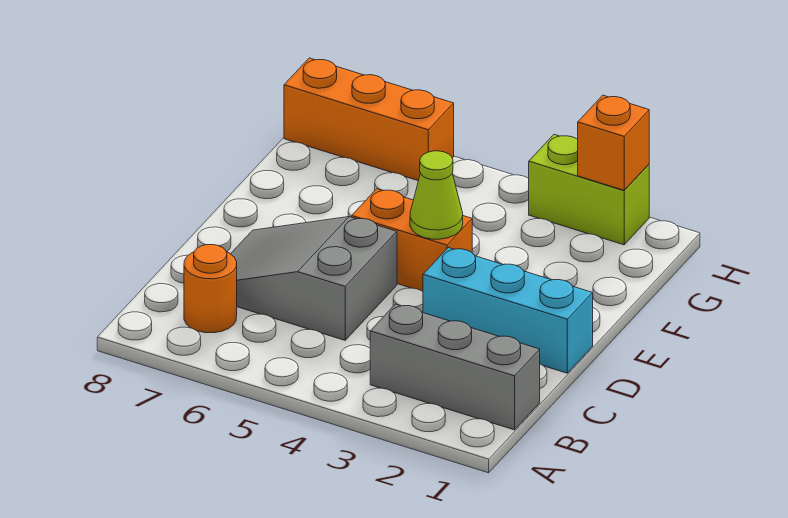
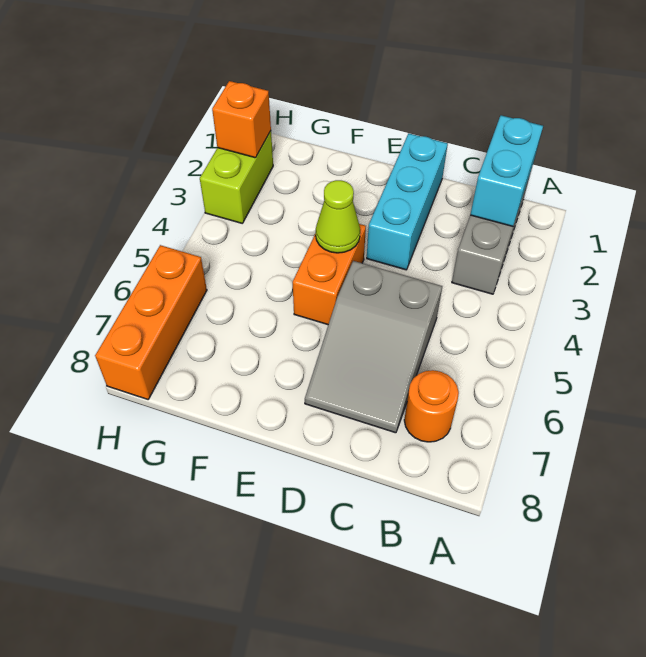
none -> cyan brick B1:B2 level 2

